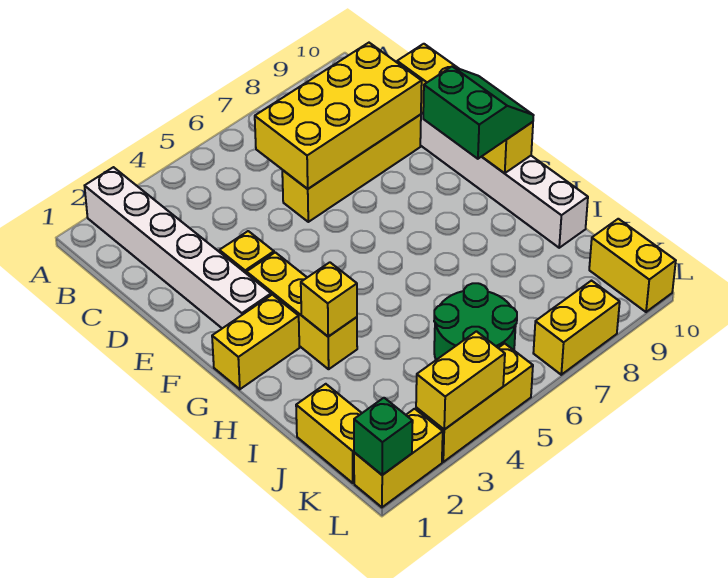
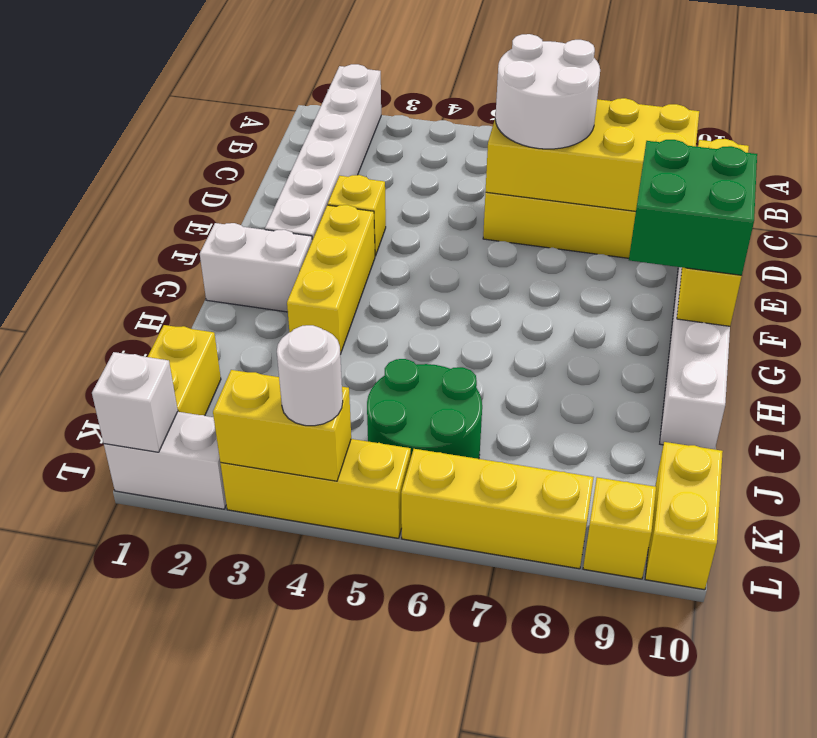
none -> white round brick C6:D7 level 3
green slope F9:G10 level 3 top 9 -> green brick F9:G10 level 3
yellow brick G1:G2 level 1 -> white brick G1:G2 level 1
yellow brick H3 level 2 -> yellow brick L9 level 1
yellow brick L1:L2 level 1 -> white brick L1:L2 level 1
green brick L1 level 2 -> white brick L1 level 2
none -> white round brick L4 level 3
yellow brick L7:L8 level 1 -> yellow brick L6:L8 level 1

